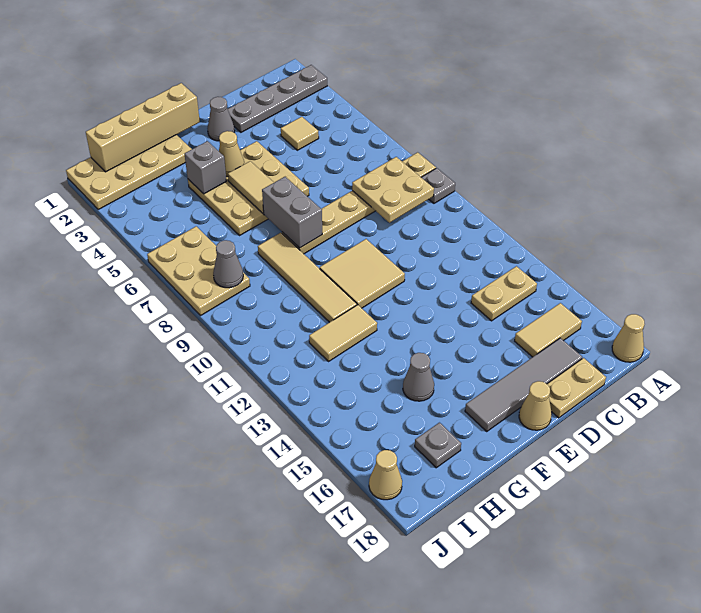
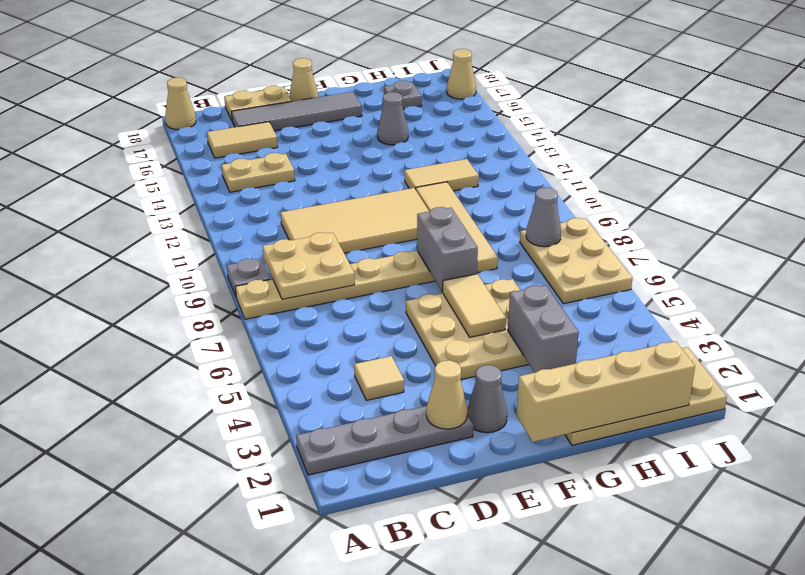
tan tile E10:F11 level 1 -> tan tile C10:F11 level 1
tan cone F4 level 2 -> tan cone D2 level 2
grey brick G4 level 2 -> grey brick G3:G4 level 2

